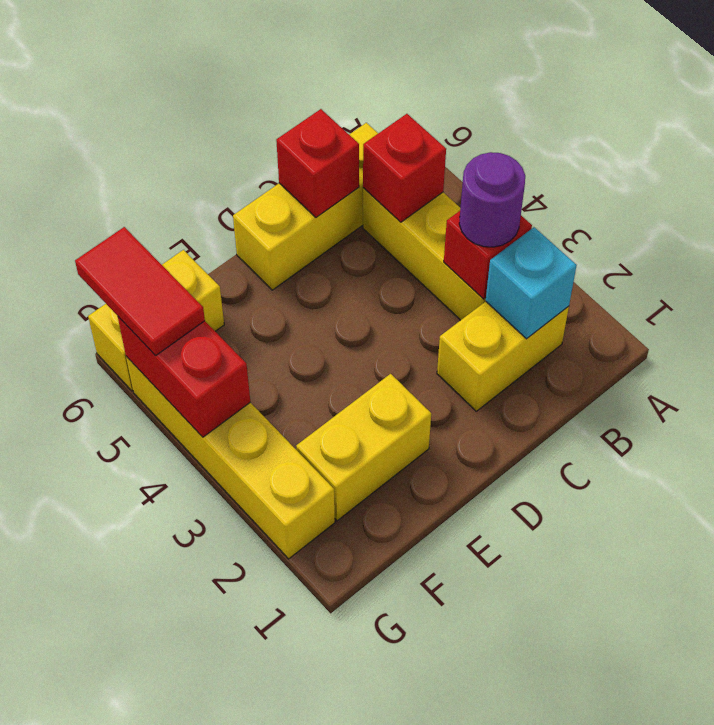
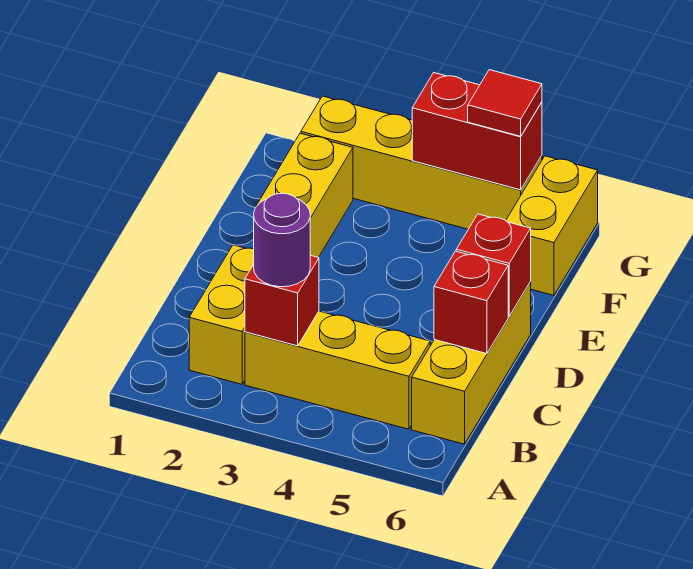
cyan brick B2 level 2 -> none
red brick B5 level 2 -> red brick D6 level 2
red tile G5:G6 level 3 -> red tile G5 level 3

